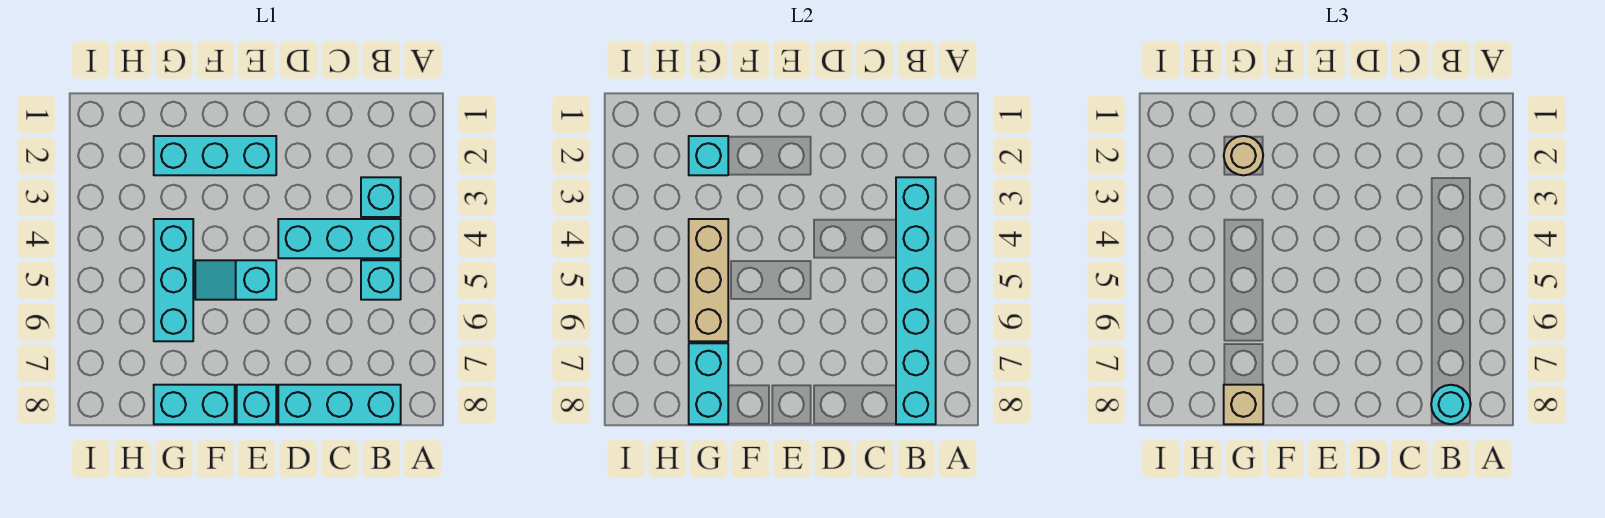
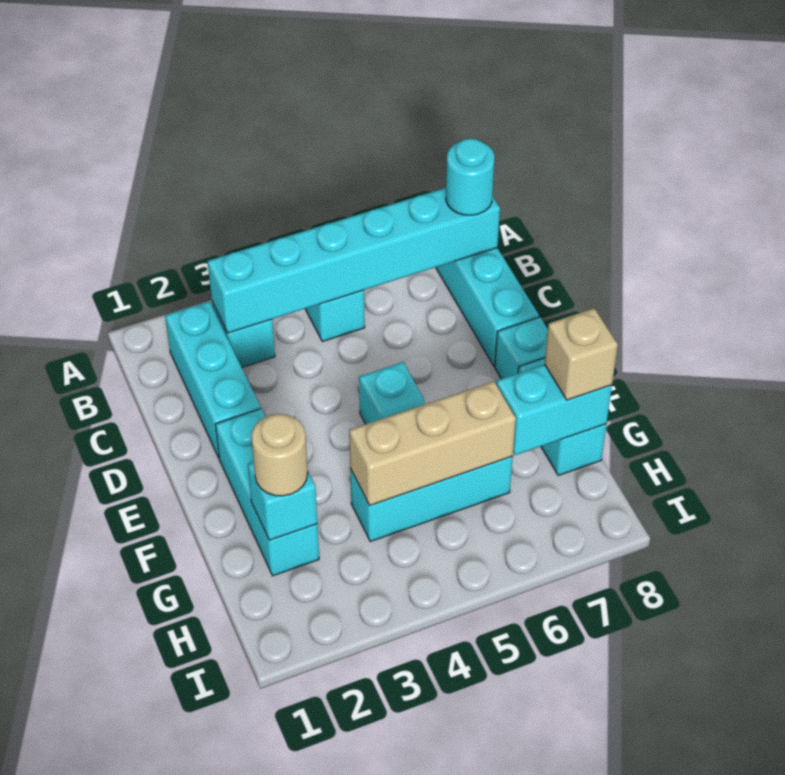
cyan brick B4:D4 level 1 -> cyan brick B2:D2 level 1

